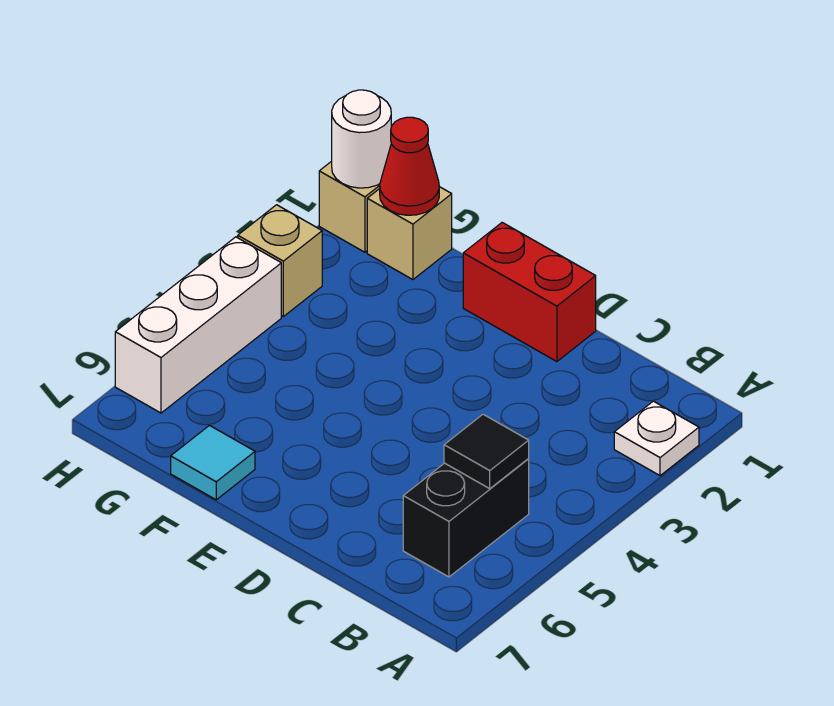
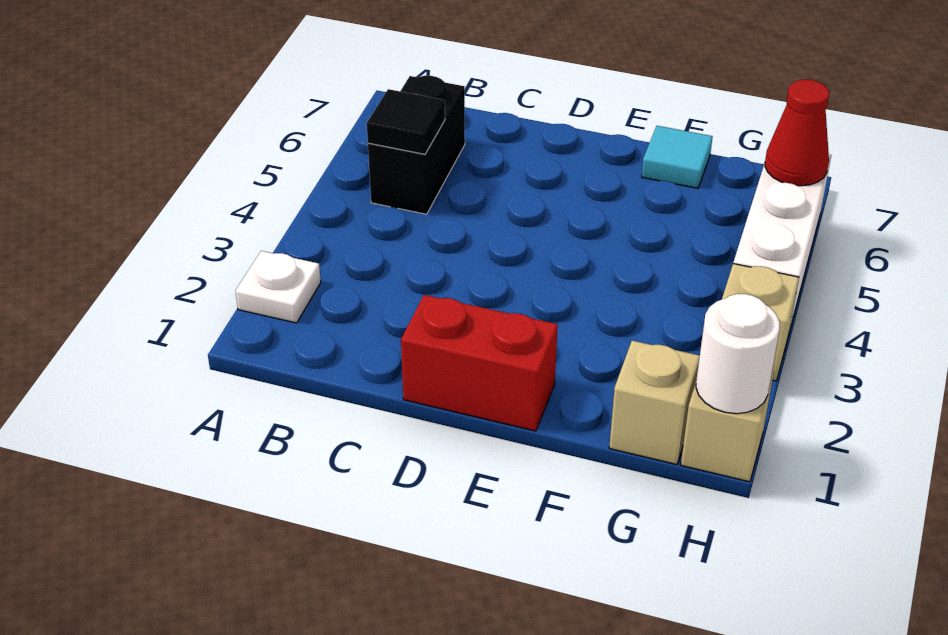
red cone G1 level 2 -> red cone H6 level 2

